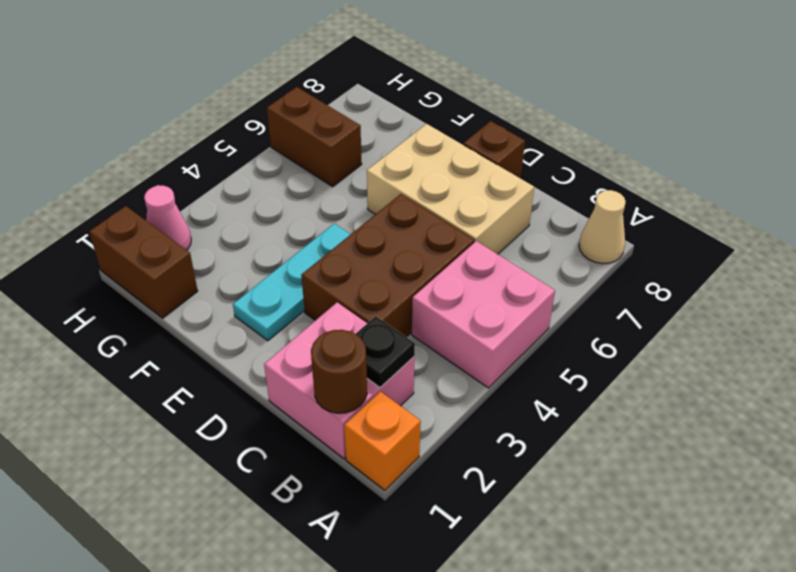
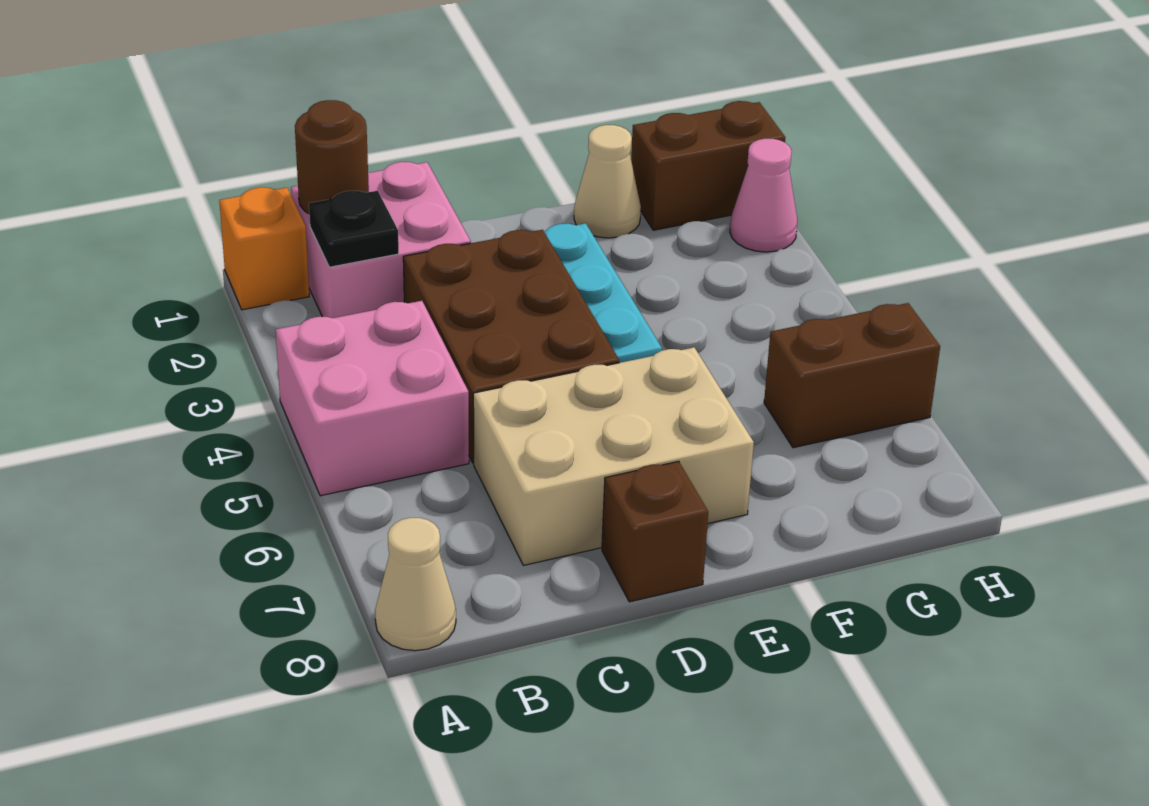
none -> tan cone F1 level 1

